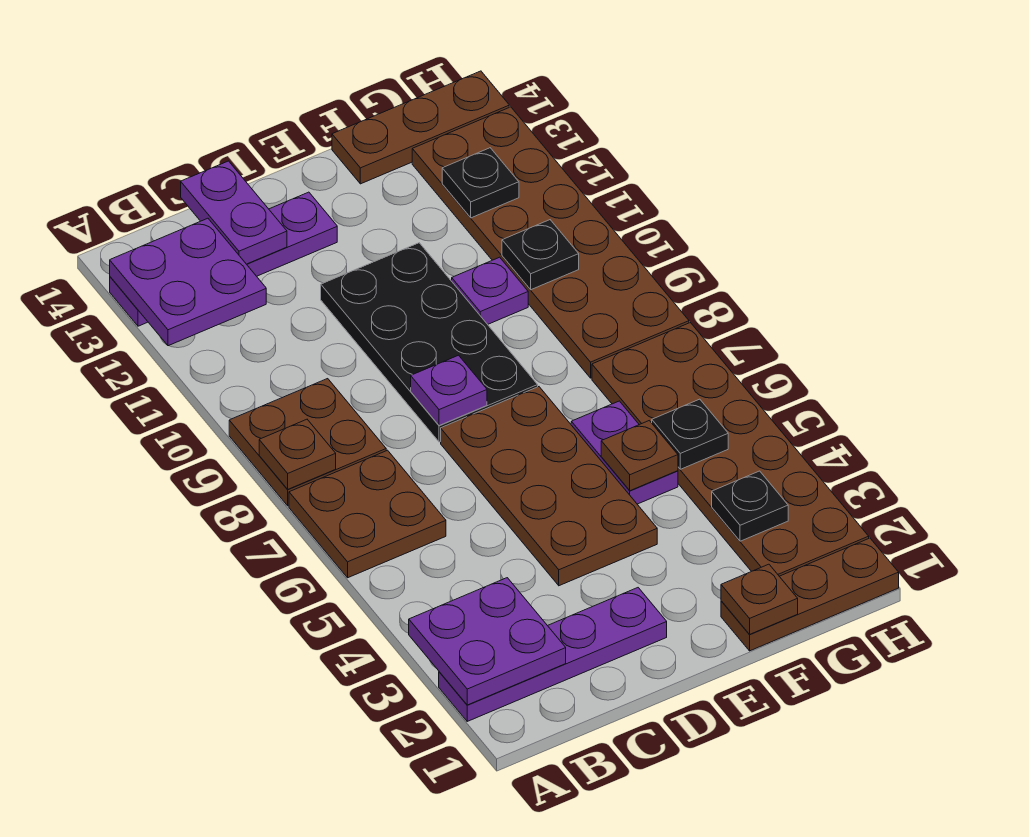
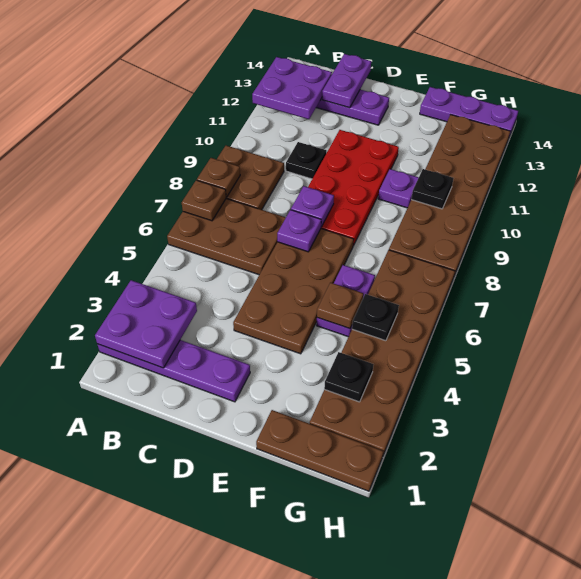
brown plate A6:B7 level 1 -> brown plate A6:C7 level 1
none -> purple plate D7 level 2
black plate D8:E11 level 1 -> red plate D8:E11 level 1
brown plate F1 level 2 -> brown plate A7 level 2
brown plate F14:H14 level 1 -> purple plate F14:H14 level 1
black plate G12 level 2 -> black plate C10 level 1

